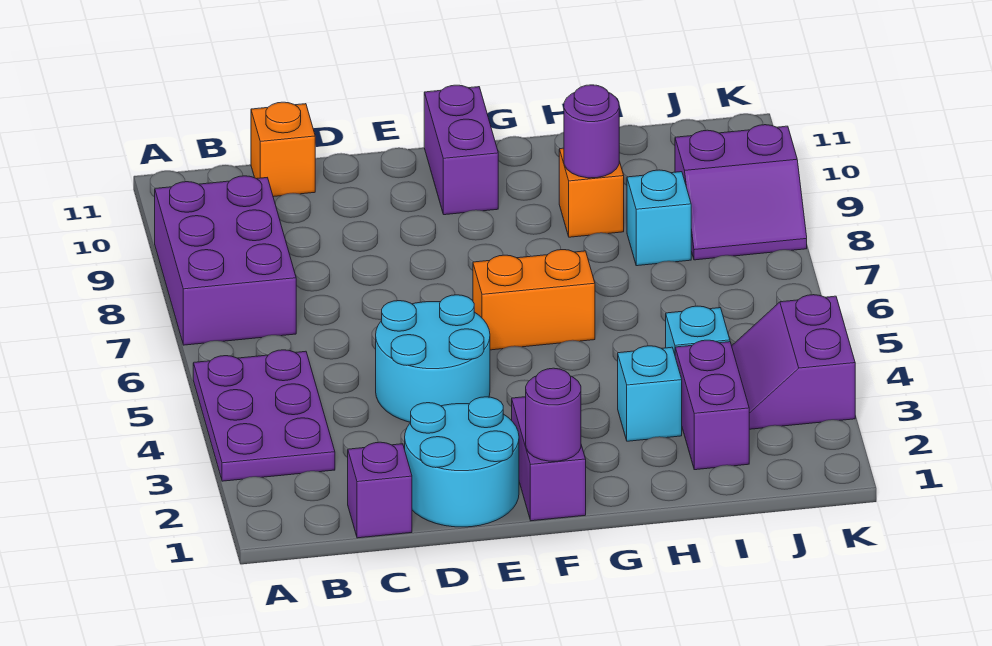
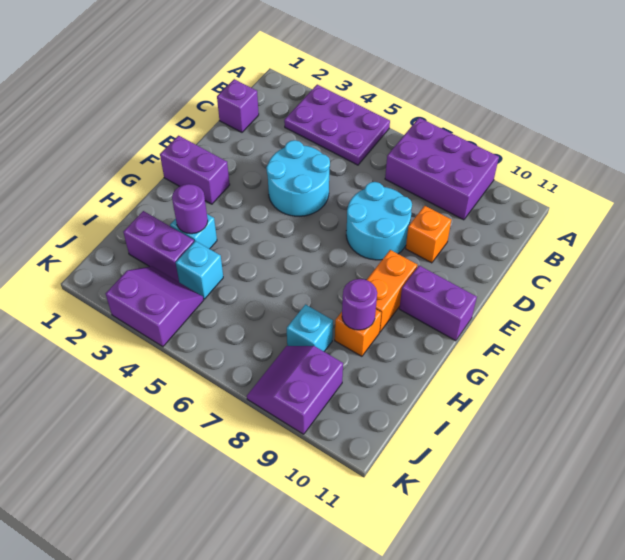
orange brick C11 level 1 -> orange brick D9 level 1
cyan round brick D1:E2 level 1 -> cyan round brick D7:E8 level 1
purple round brick F1 level 2 -> purple round brick H3 level 2
orange brick F6:G6 level 1 -> orange brick F9:G9 level 1

